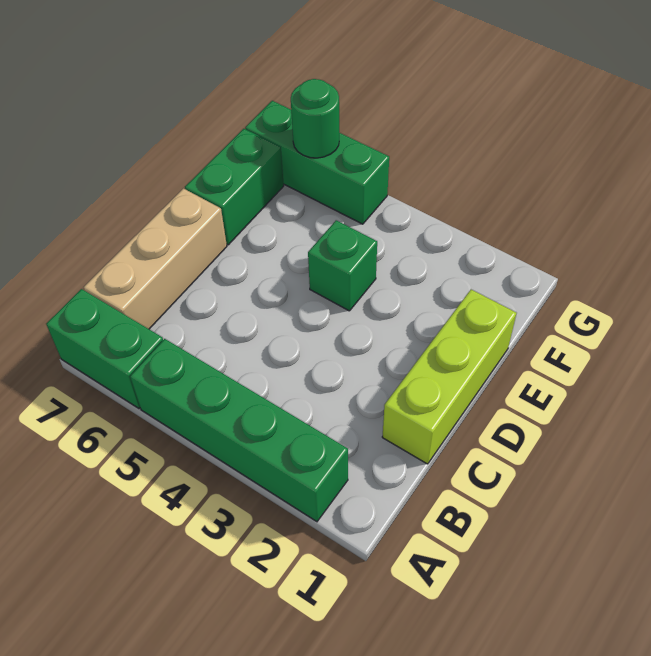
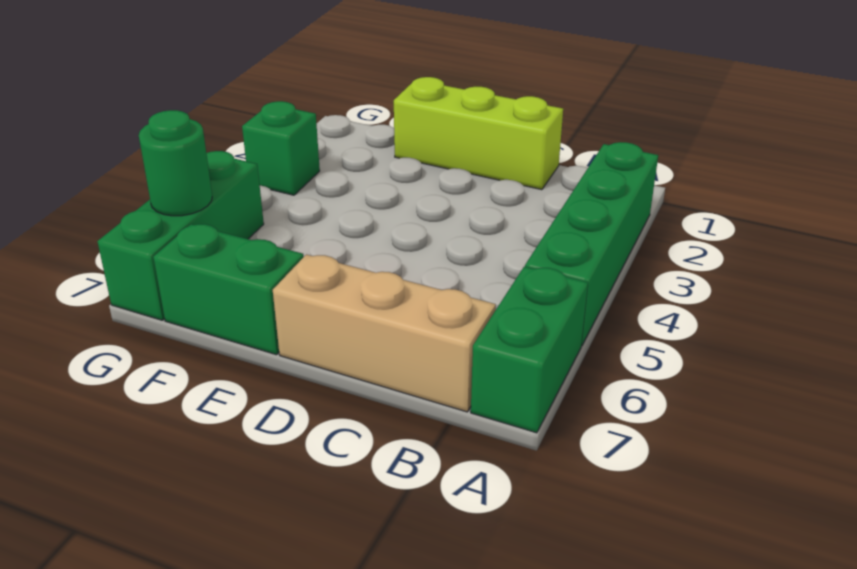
green brick E4 level 1 -> green brick G3 level 1

